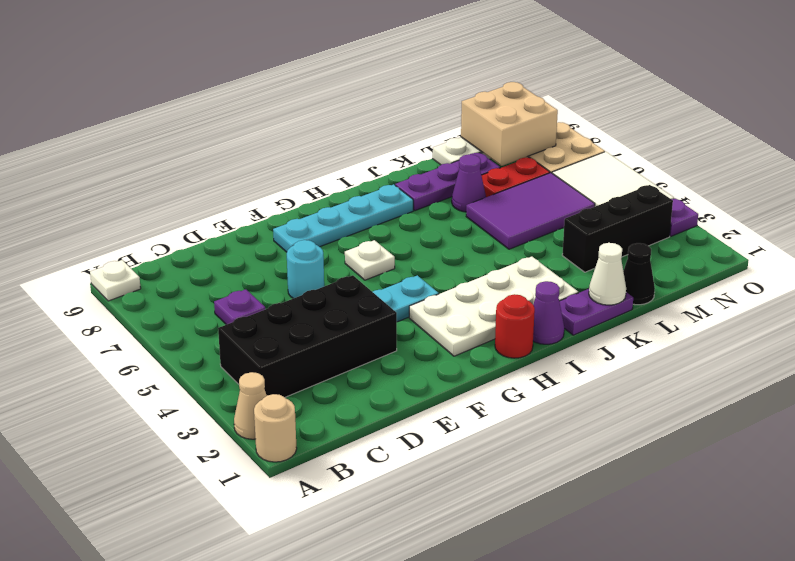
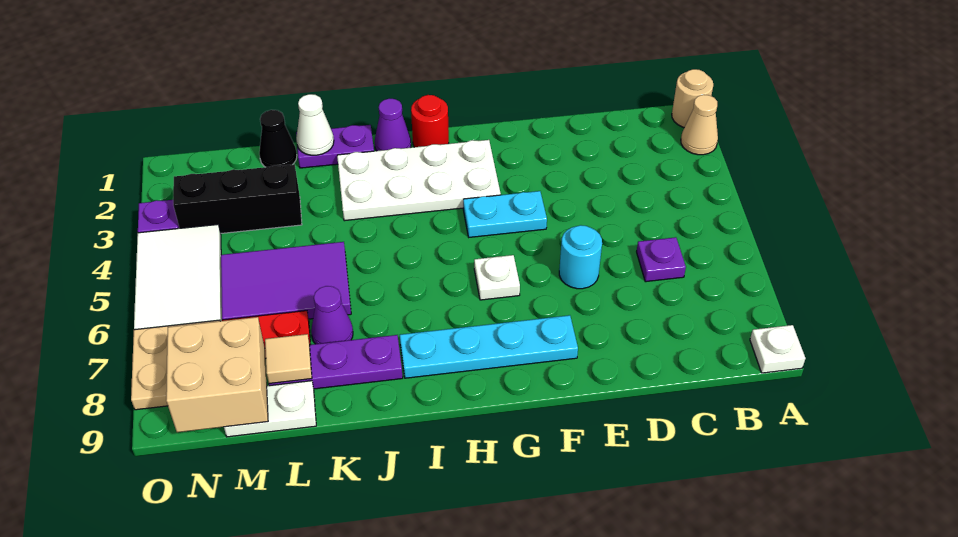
black brick B3:E4 level 1 -> none
none -> tan tile L8 level 2

